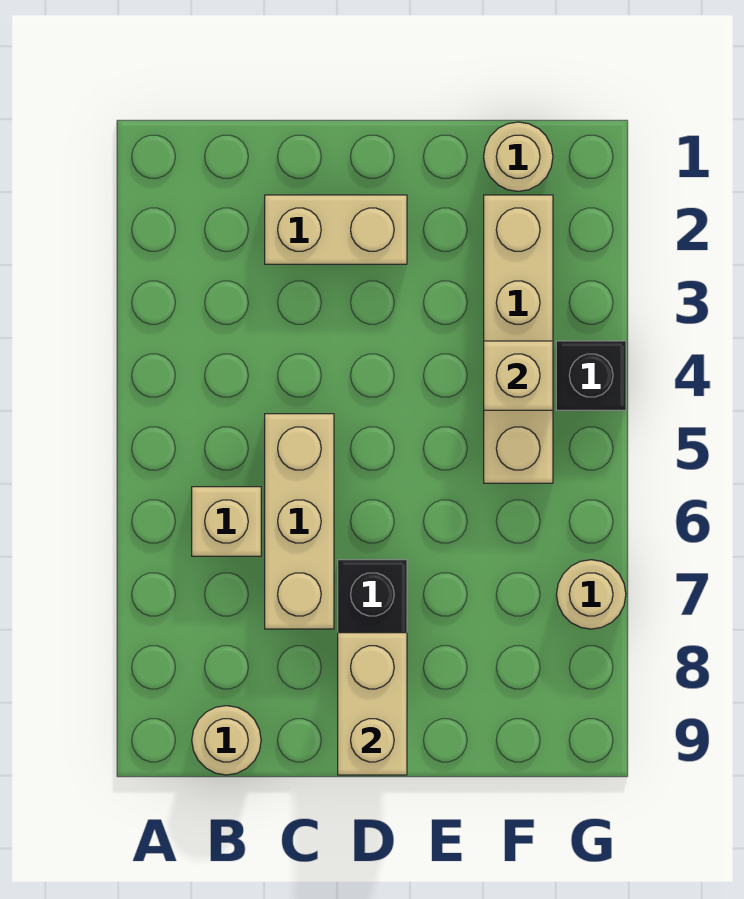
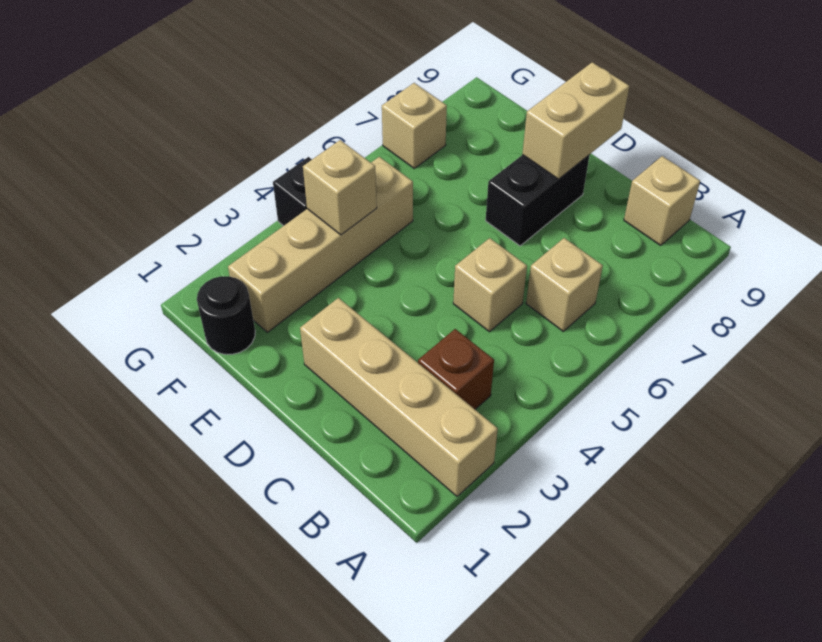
none -> brown brick B3 level 1
tan round brick B9 level 1 -> tan brick B9 level 1
tan brick C2:D2 level 1 -> tan brick A2:D2 level 1
tan brick C5:C7 level 1 -> tan brick C5 level 1
tan round brick F1 level 1 -> black round brick F1 level 1
tan round brick G7 level 1 -> tan brick G7 level 1

